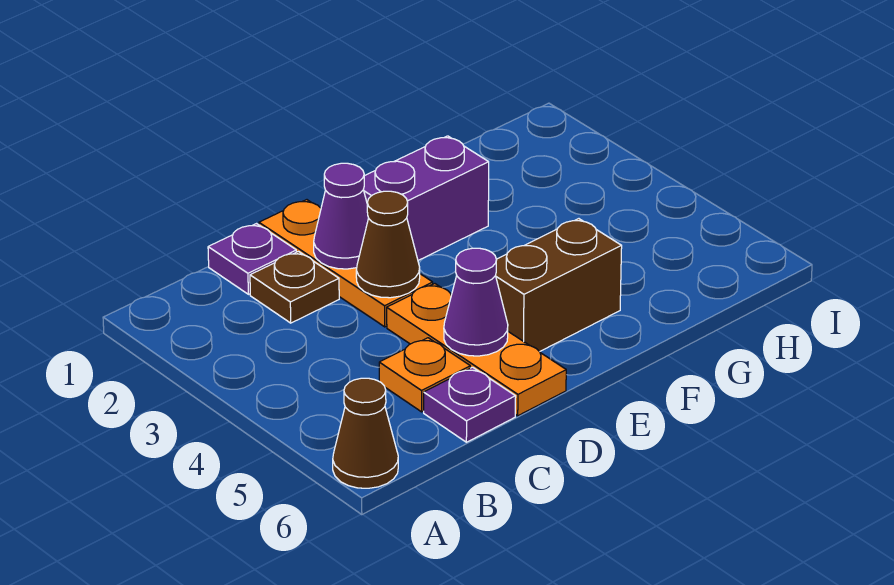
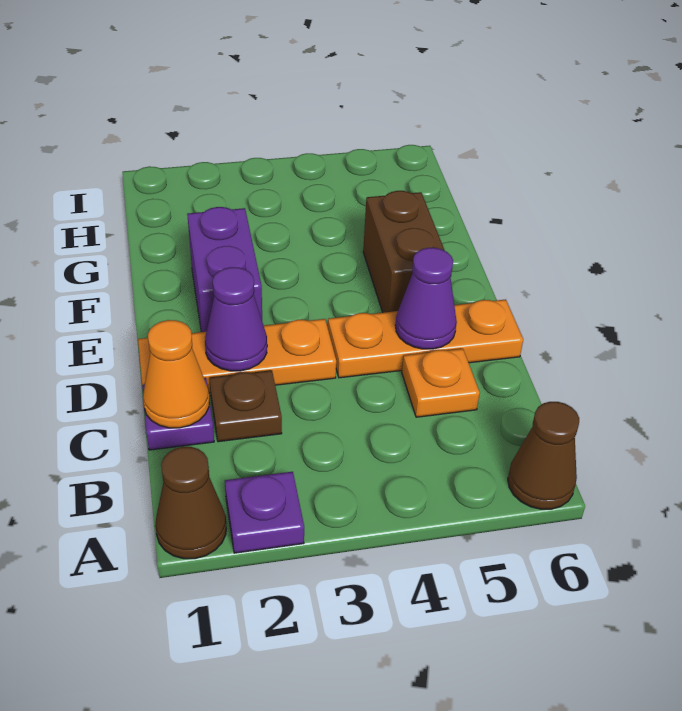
none -> orange cone C1 level 2
purple plate C6 level 1 -> purple plate A2 level 1
brown cone D3 level 2 -> brown cone A1 level 1

